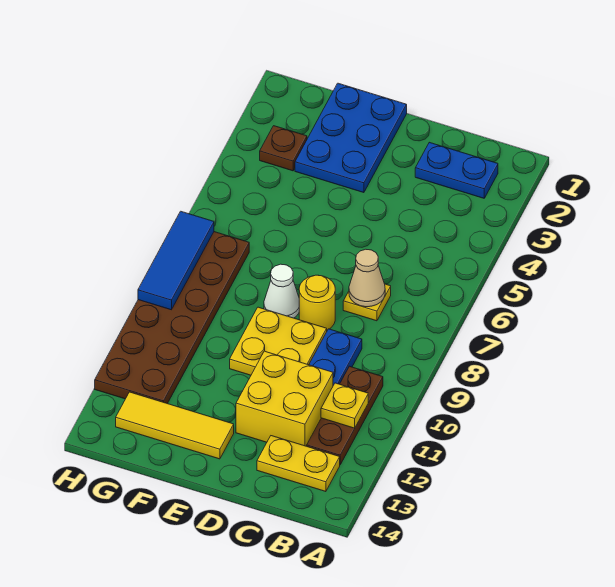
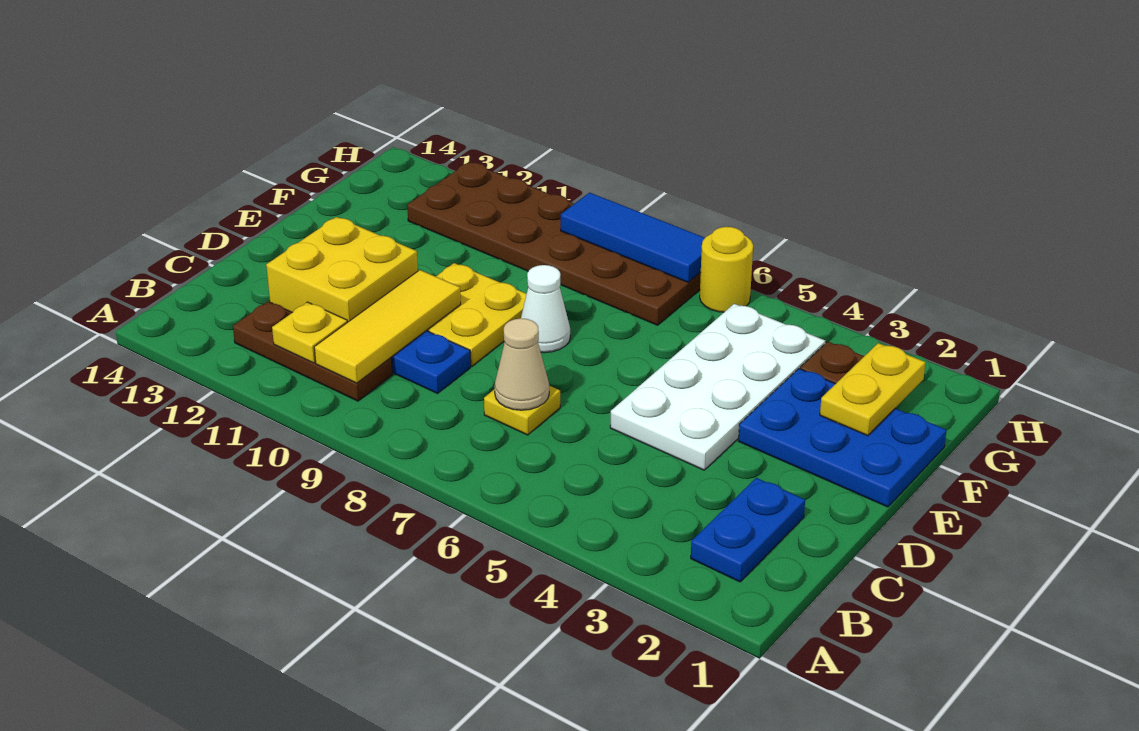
yellow plate B13:C13 level 1 -> yellow plate F2:G2 level 2
none -> white plate D4:G5 level 1
yellow round brick D8 level 1 -> yellow round brick H6 level 1
yellow tile E13:G13 level 1 -> yellow tile B10:D10 level 2

